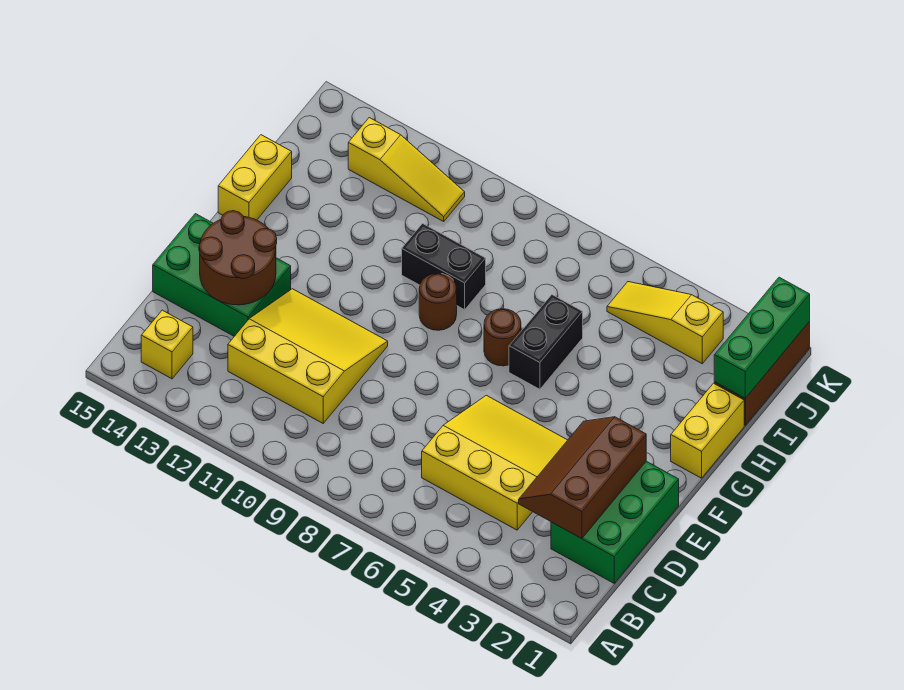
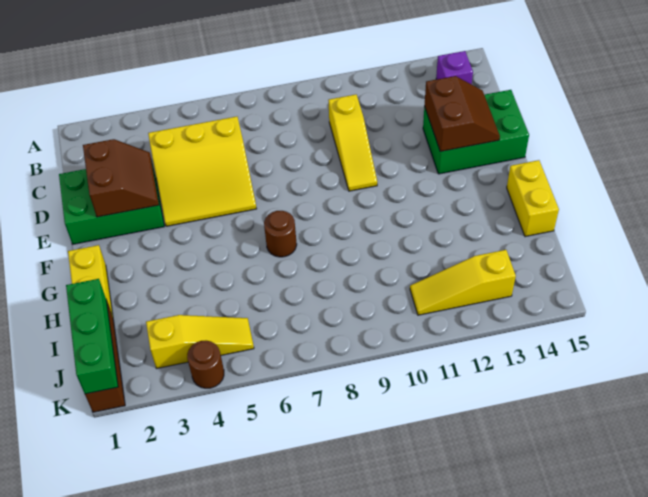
yellow brick B14 level 1 -> purple brick B14 level 1
green brick C1:E2 level 1 -> green brick D1:E3 level 1
brown slope C2:E3 level 2 top 2 -> brown slope D2:E3 level 2 top 2
yellow slope C10:E12 level 1 top C -> yellow slope C10:E10 level 1 top C
brown round brick D13:E14 level 2 -> brown slope D13:E14 level 2 top 13
black brick G6:H6 level 1 -> none
brown round brick G9 level 1 -> brown round brick K4 level 1
black brick H9:H10 level 1 -> none

